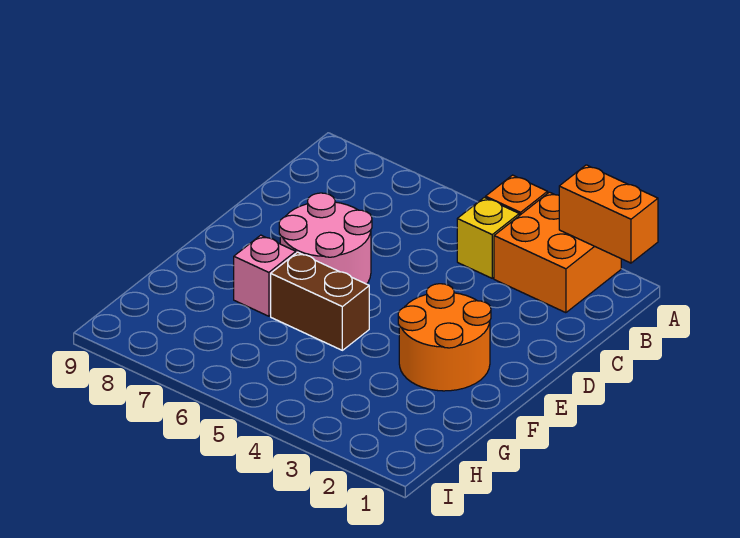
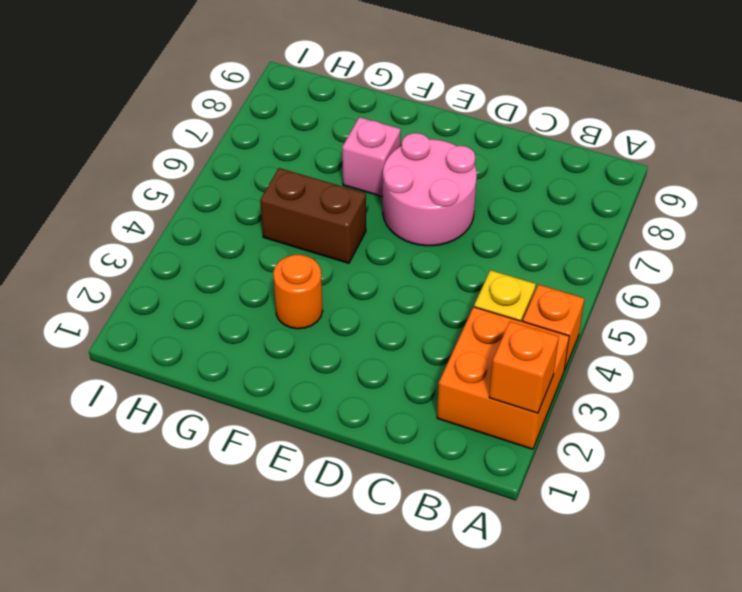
orange brick A1:A2 level 2 -> orange brick A2 level 2
orange round brick E2:F3 level 1 -> orange round brick F3 level 1
brown brick F5:F6 level 1 -> brown brick F5:G5 level 1

